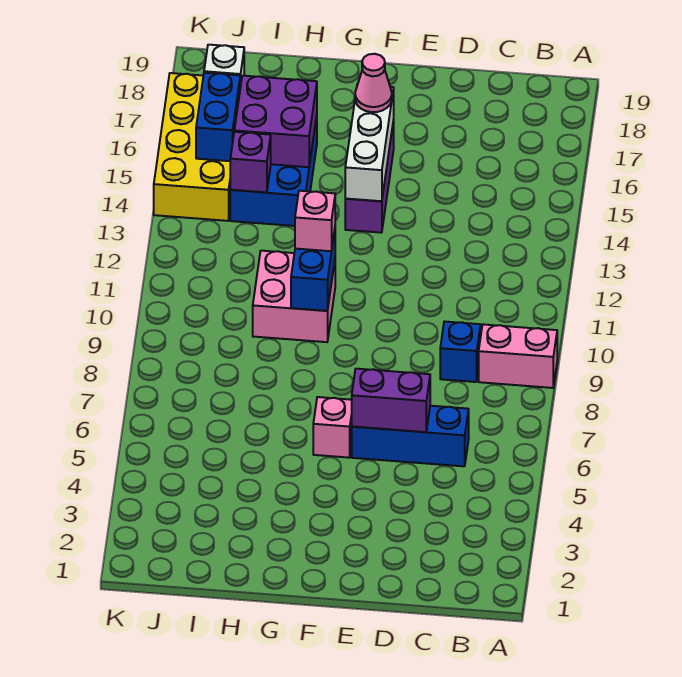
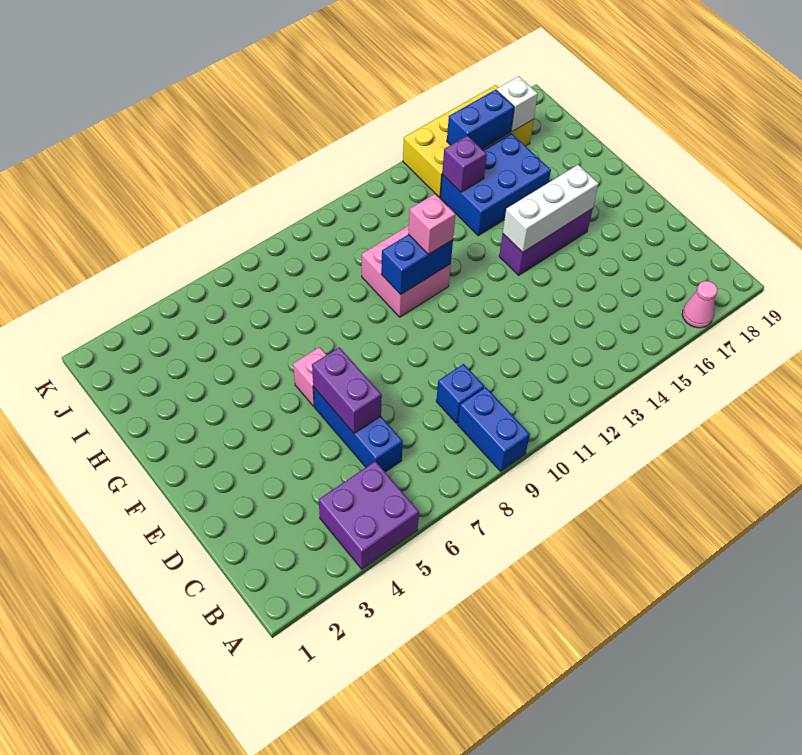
pink brick A9:B9 level 1 -> blue brick A9:B9 level 1
pink cone F16 level 3 -> pink cone A17 level 1
purple brick H15:I16 level 2 -> purple brick A4:B5 level 1

